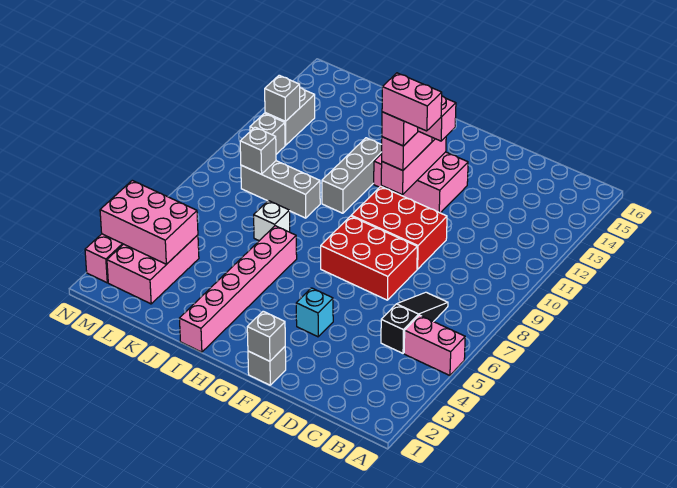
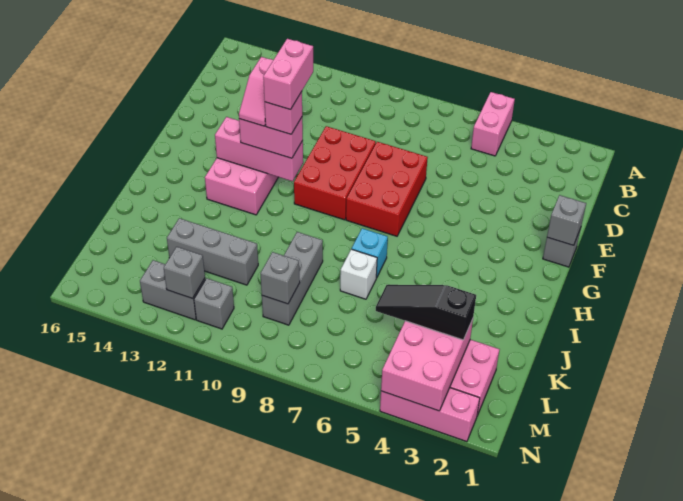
black slope C5:C7 level 1 top 5 -> black slope L3:L5 level 3 top 3
cyan brick F4 level 1 -> cyan brick I7 level 1
pink brick I1:I6 level 1 -> none
grey brick I10:I12 level 1 -> grey brick K11:K13 level 1

